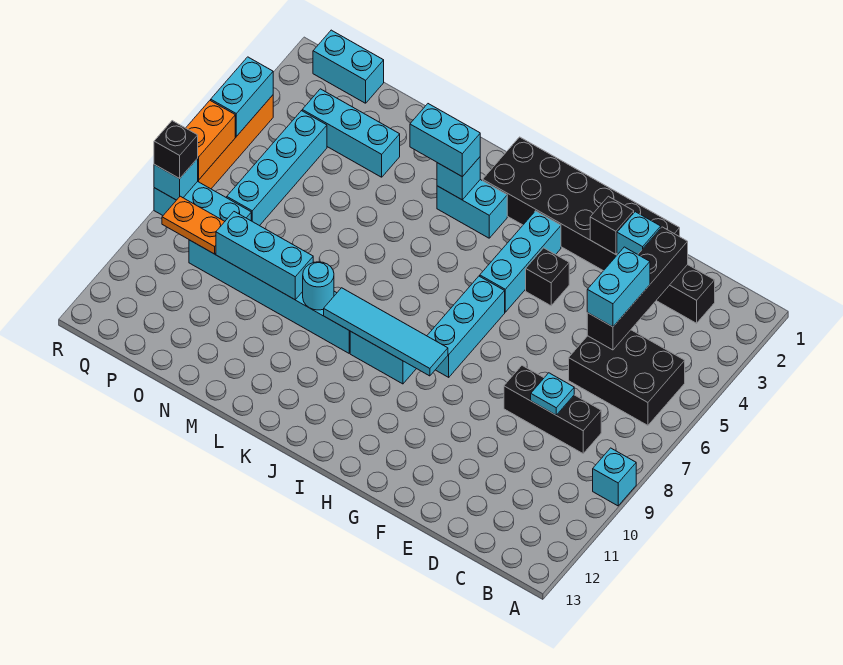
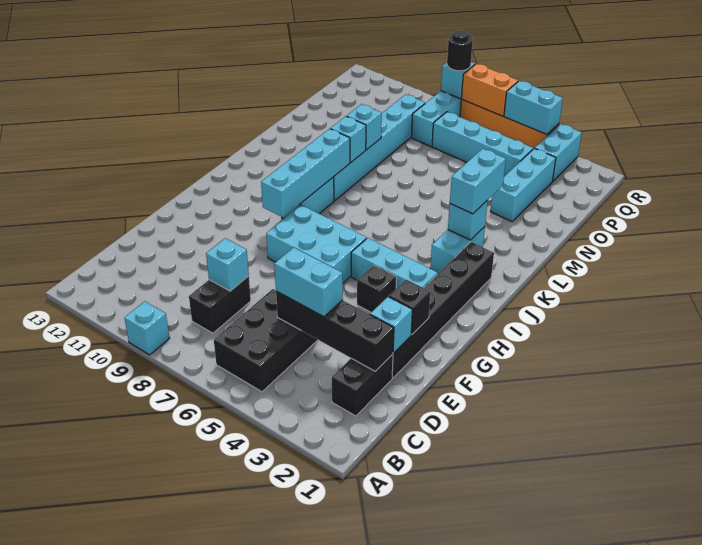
black brick C8:E8 level 1 -> black brick C8:D8 level 1
cyan plate D8 level 2 -> cyan brick D8 level 2
black brick E1:J2 level 1 -> black brick E2:J2 level 1
cyan brick H6:H8 level 1 -> cyan brick G6:H8 level 1
cyan tile H9:K9 level 2 -> cyan brick H9:K9 level 2
cyan round brick L9 level 2 -> cyan brick L9 level 2
cyan brick M9:O9 level 2 -> cyan brick M9 level 2
cyan brick P1:Q1 level 1 -> cyan brick Q3:R3 level 1
orange plate P9:Q9 level 2 -> none
black brick R8 level 3 -> black round brick R8 level 3

